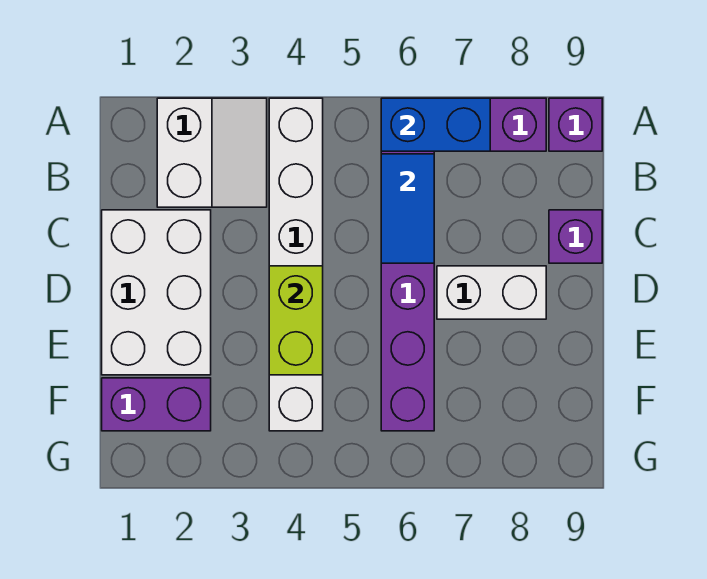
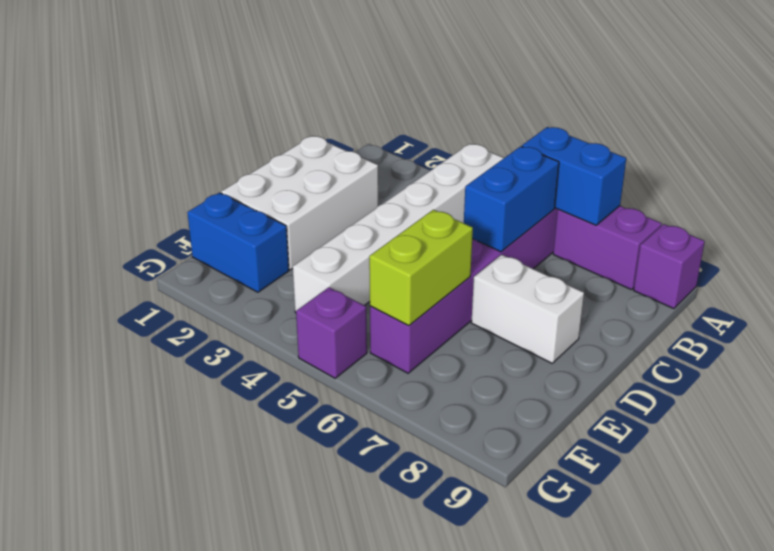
white slope A2:B3 level 1 top 2 -> none
blue tile B6:C6 level 2 -> blue brick B6:C6 level 2
purple brick C9 level 1 -> purple brick G5 level 1
lime brick D4:E4 level 2 -> lime brick E6:F6 level 2
purple brick F1:F2 level 1 -> blue brick F1:F2 level 1

